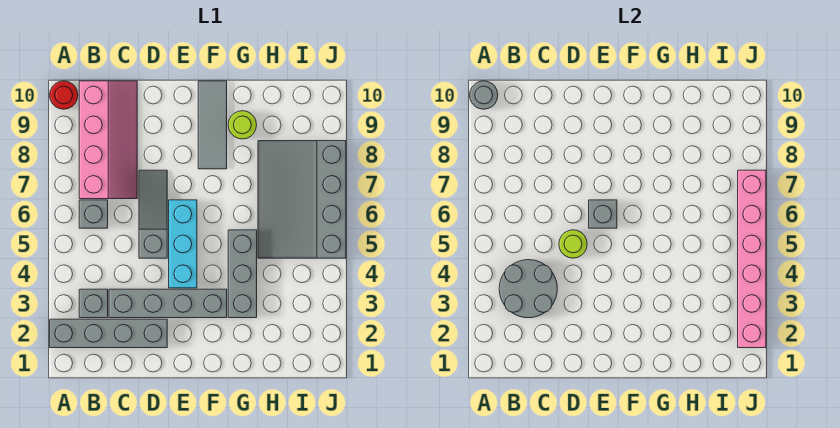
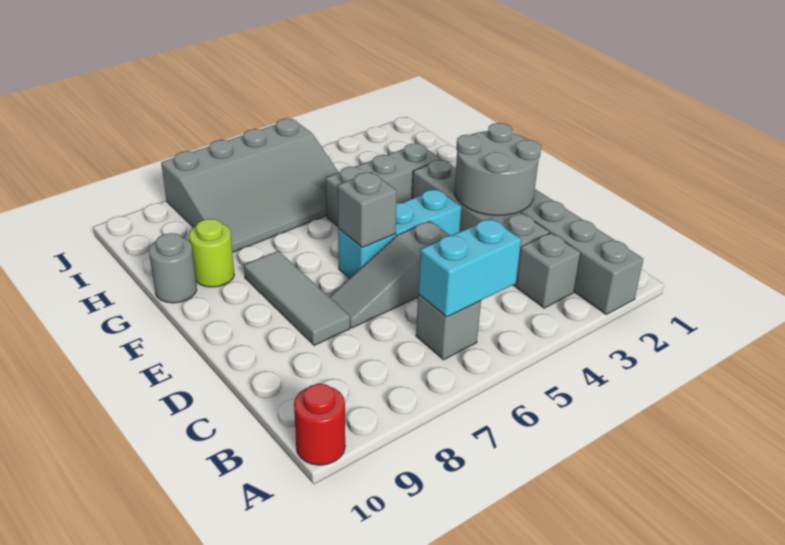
grey round brick A10 level 2 -> grey round brick G10 level 1
grey round brick B3:C4 level 2 -> grey round brick D2:E3 level 2
none -> cyan brick B5:B6 level 2
pink slope B7:C10 level 1 top B -> none
lime round brick D5 level 2 -> none
grey tile F8:F10 level 1 -> grey tile D8:F8 level 1
pink brick J2:J7 level 2 -> none

